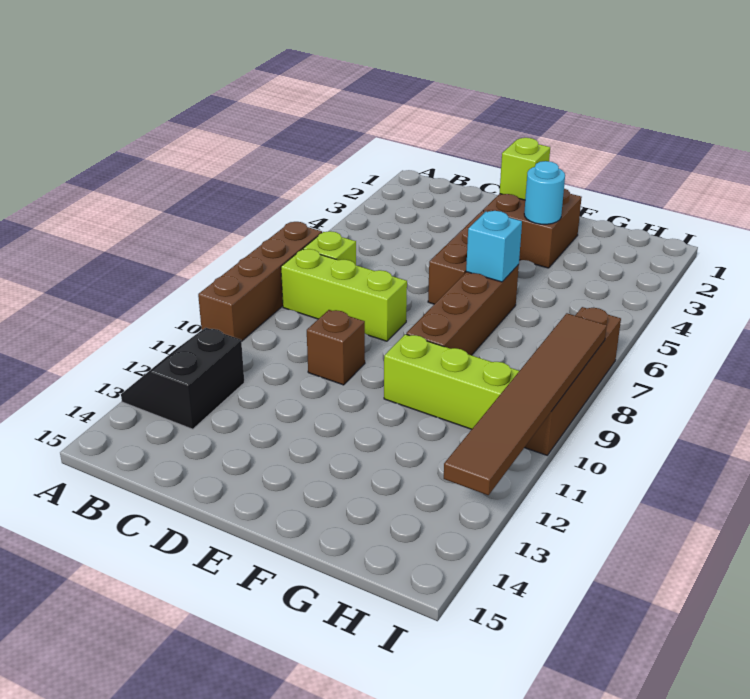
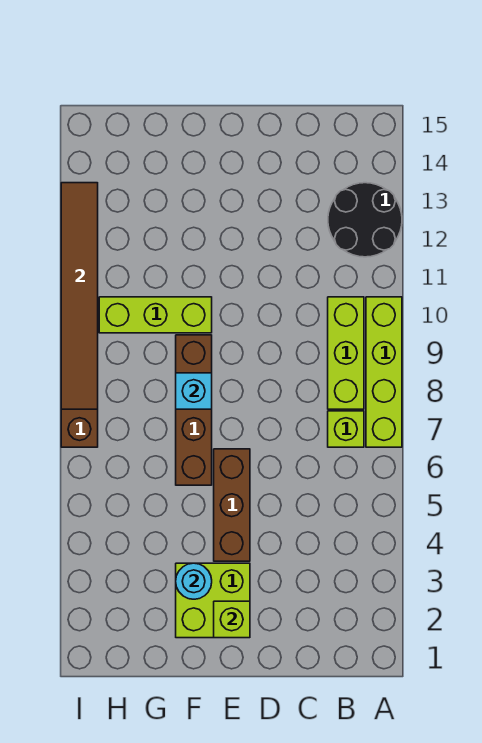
brown brick A7:A10 level 1 -> lime brick A7:A10 level 1
black slope A12:B13 level 1 top B -> black round brick A12:B13 level 1
lime brick B8:D8 level 1 -> lime brick B8:B10 level 1
brown brick D10 level 1 -> none
brown brick E2:F3 level 1 -> lime brick E2:F3 level 1
cyan brick F6 level 2 -> cyan brick F8 level 2

